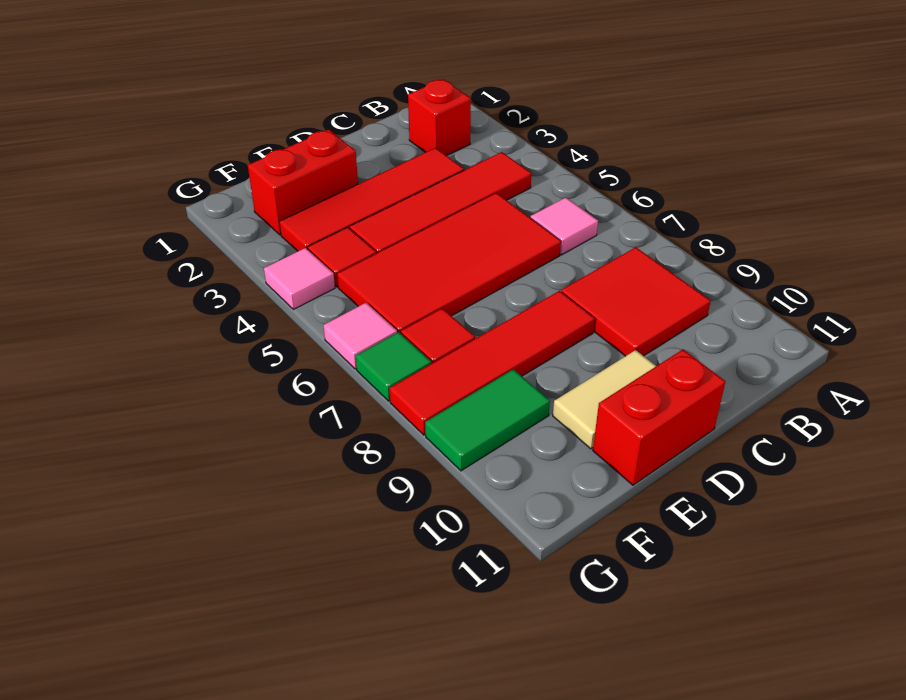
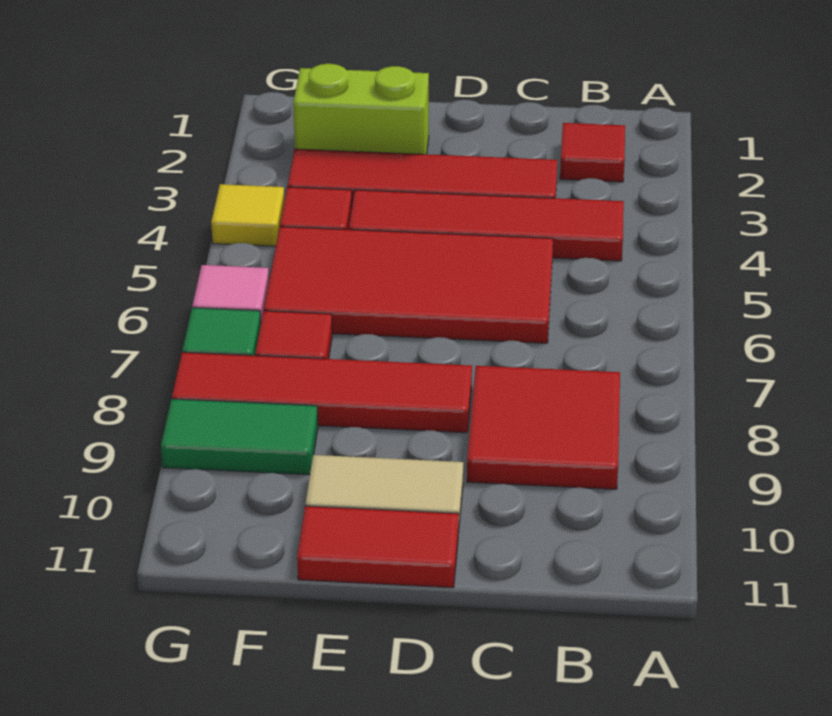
red brick B2 level 1 -> red tile B2 level 1
pink tile B6 level 1 -> none
red brick D11:E11 level 1 -> red tile D11:E11 level 1
red brick E2:F2 level 1 -> lime brick E2:F2 level 1
pink tile G4 level 1 -> yellow tile G4 level 1

